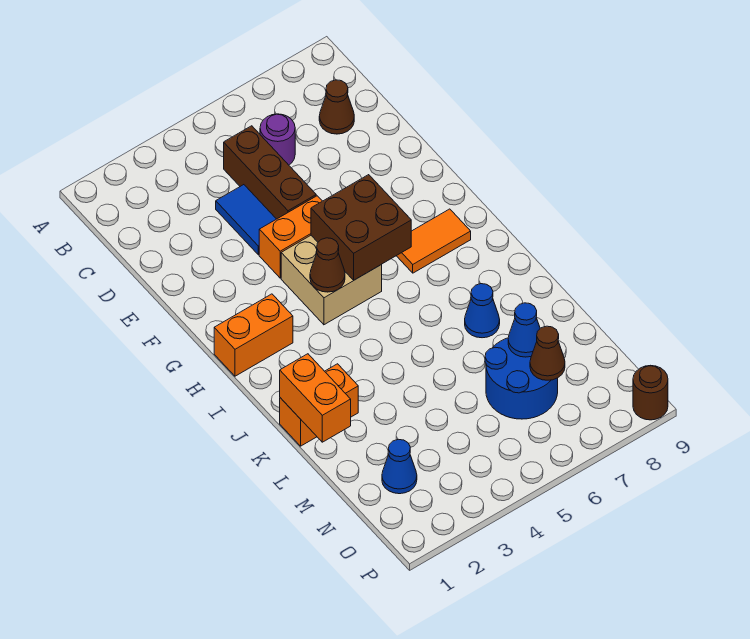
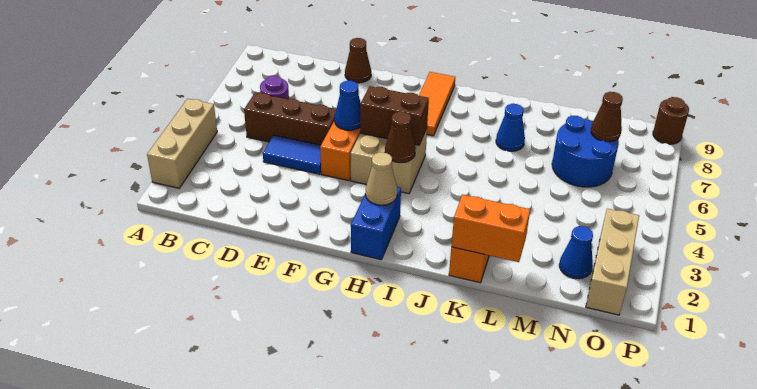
none -> tan brick A2:A4 level 1
brown cone C8 level 1 -> brown cone E9 level 1
brown brick G5:H6 level 2 -> brown brick G5:H5 level 2
orange brick H1:H2 level 1 -> blue brick H1:H2 level 1
none -> tan cone H2 level 2
orange tile H7:H8 level 1 -> orange tile H7:H9 level 1
blue cone M7 level 2 -> blue cone F5 level 2
none -> tan brick O1:O3 level 1

